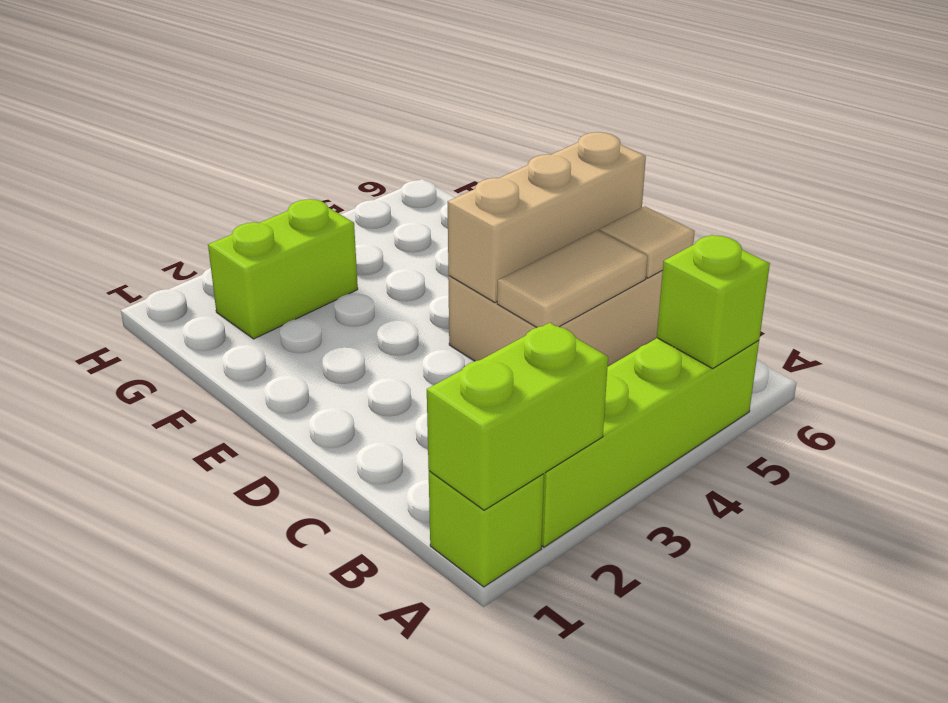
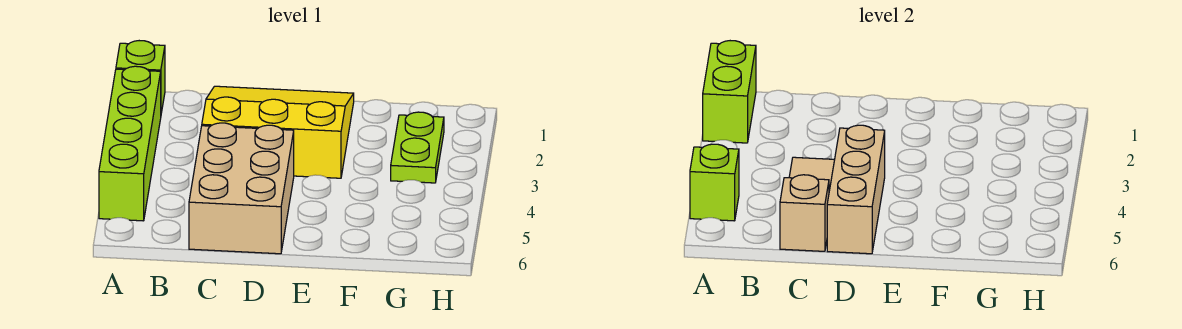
none -> yellow slope C1:E3 level 1 top 3
tan tile C6 level 2 -> tan brick C6 level 2
lime brick G2:G3 level 1 -> lime plate G2:G3 level 1

